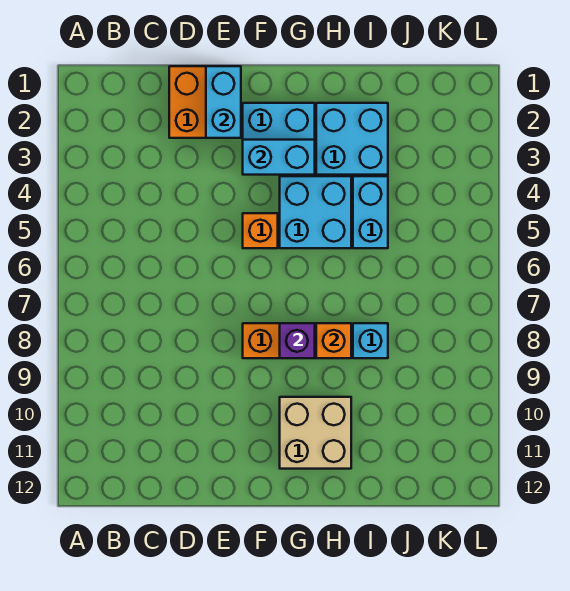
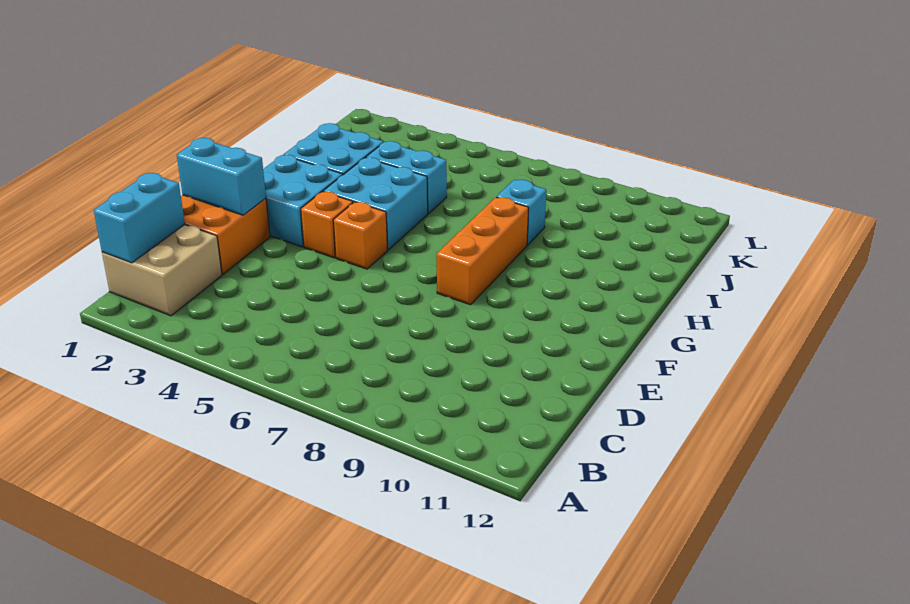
cyan brick F3:G3 level 2 -> cyan brick B1:C1 level 2
purple brick G8 level 2 -> none
tan brick G10:H11 level 1 -> tan brick B1:C2 level 1
orange brick H8 level 2 -> orange brick F4 level 1

